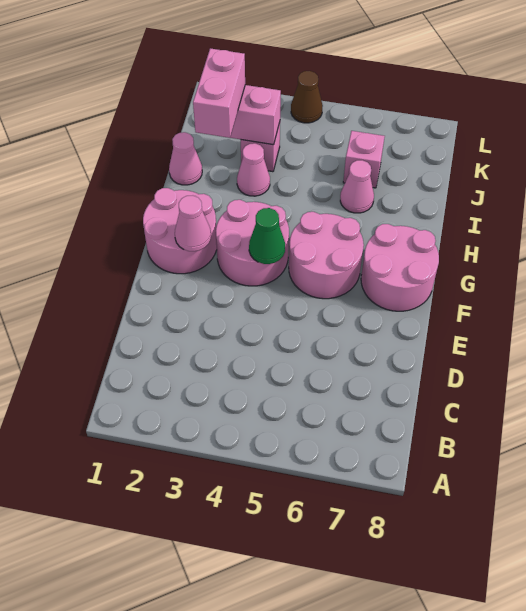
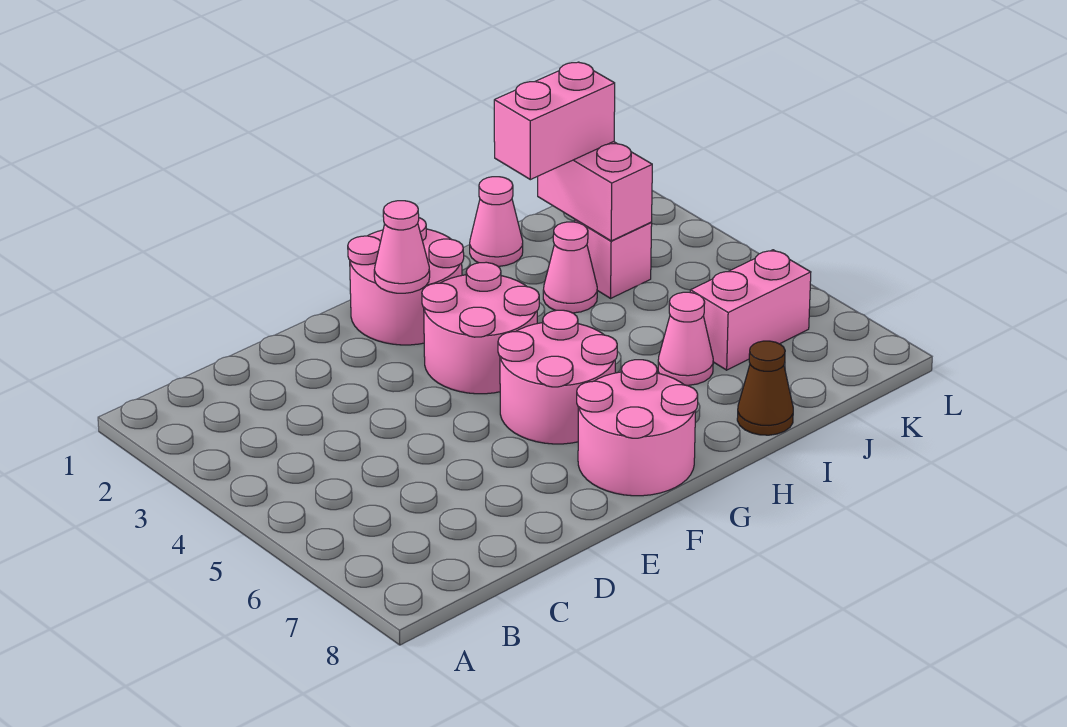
green cone F4 level 2 -> none
pink brick J6 level 1 -> pink brick J6:K6 level 1
brown cone L4 level 1 -> brown cone I8 level 1

